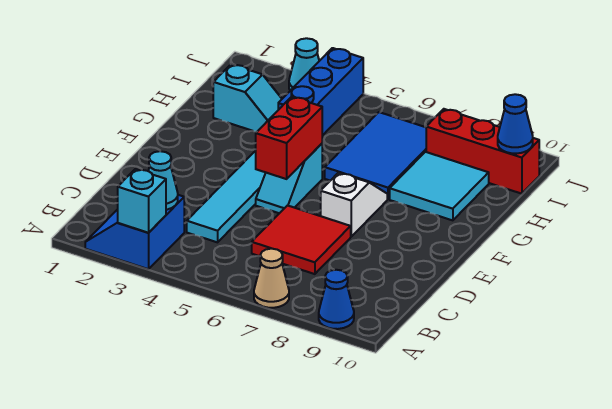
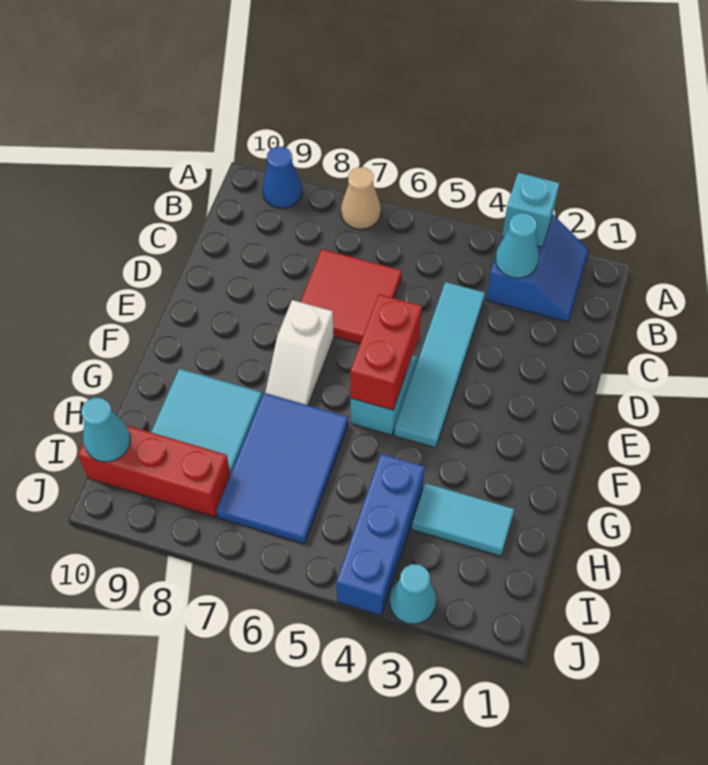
cyan slope H2:H3 level 1 top 2 -> cyan tile H2:H3 level 1
blue cone I10 level 2 -> cyan cone I10 level 2

